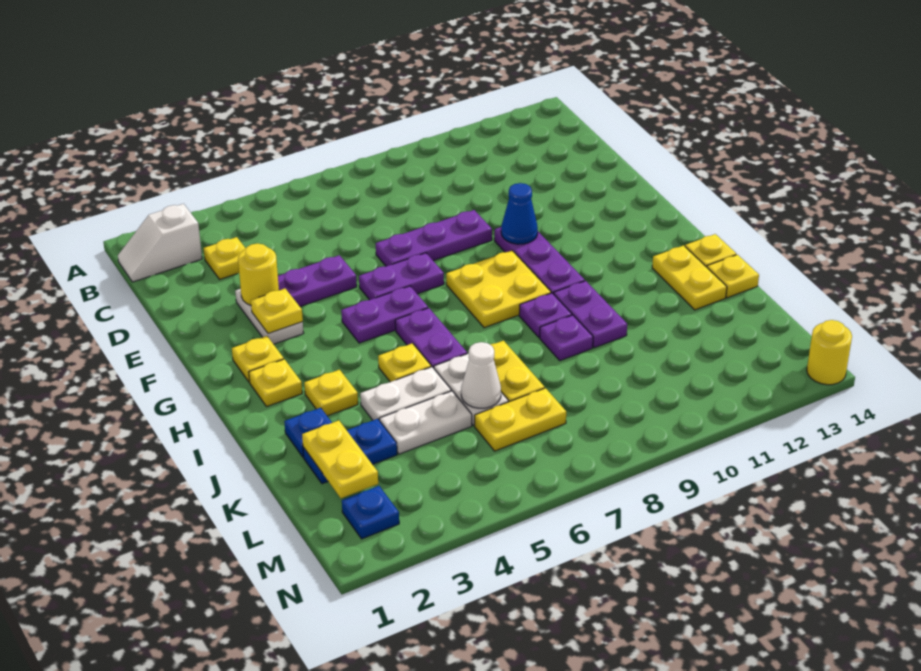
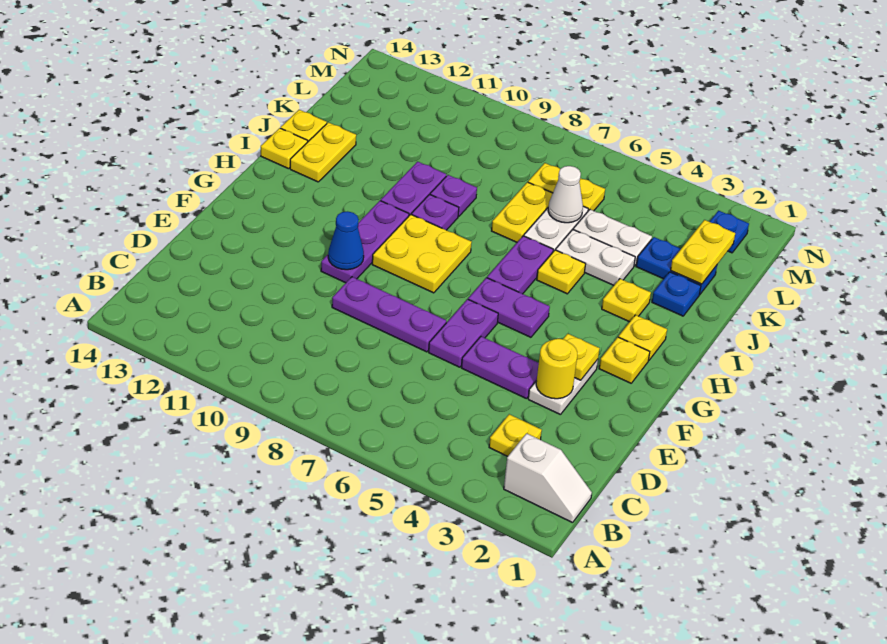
purple plate F6:F7 level 1 -> purple plate E6:F6 level 1
yellow round brick N14 level 1 -> none

